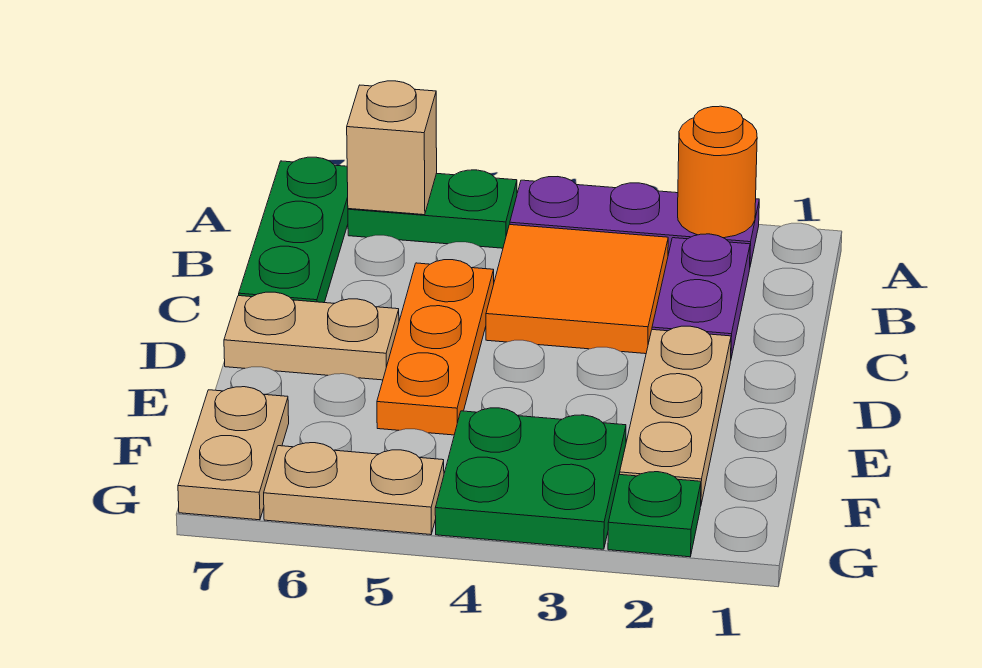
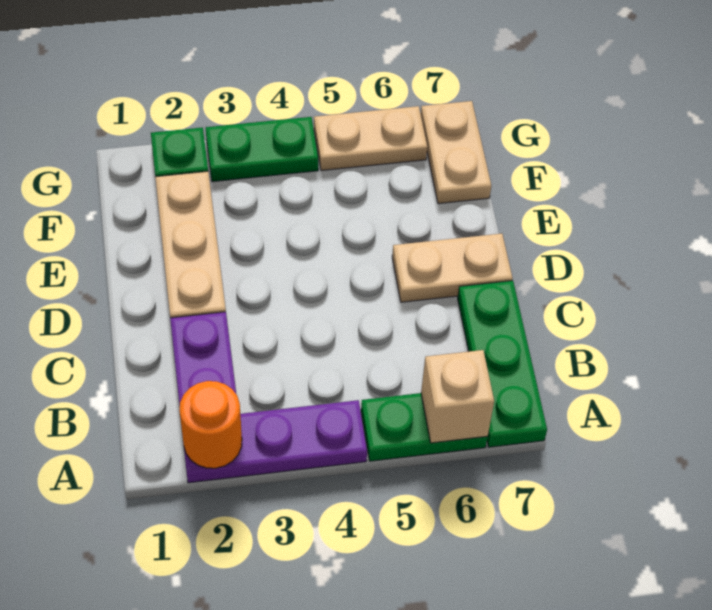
orange tile B3:C4 level 1 -> none
orange plate C5:E5 level 1 -> none
green plate F3:G4 level 1 -> green plate G3:G4 level 1

